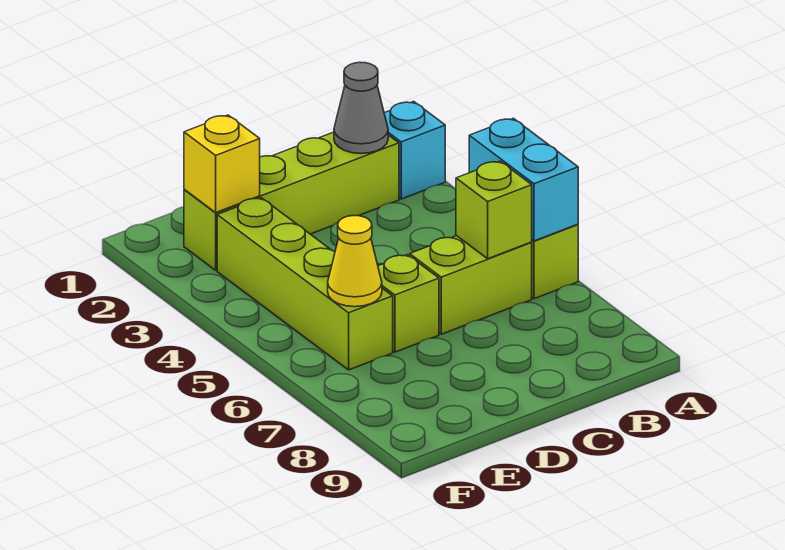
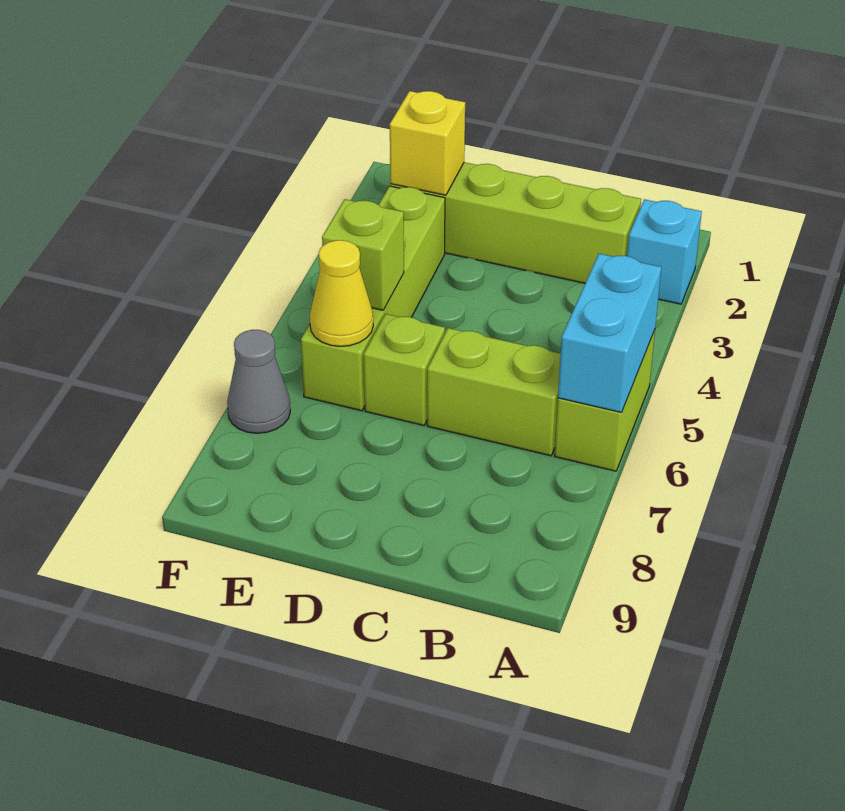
grey cone B2 level 2 -> grey cone F7 level 1
lime brick B6 level 2 -> lime brick E5 level 2

